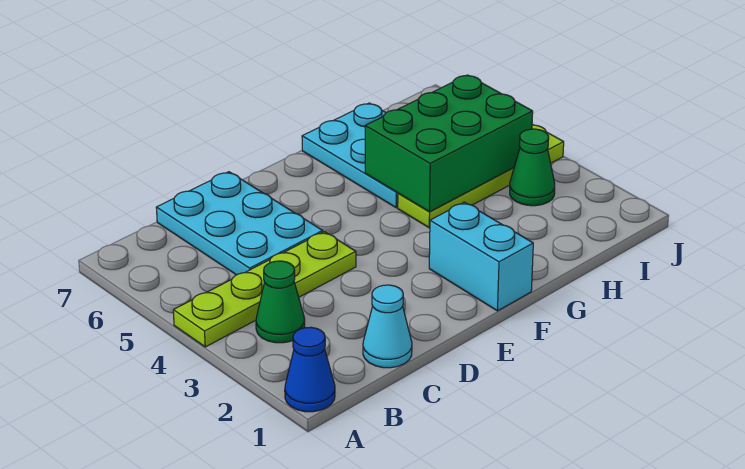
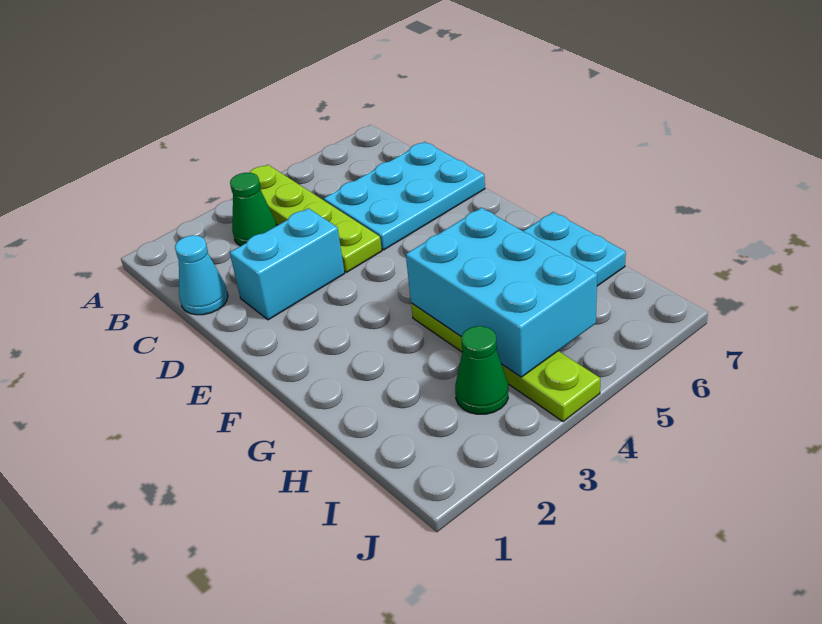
blue cone A1 level 1 -> none
cyan brick F1:F2 level 1 -> cyan brick D2:D3 level 1
green brick G4:I5 level 2 -> cyan brick G4:I5 level 2

